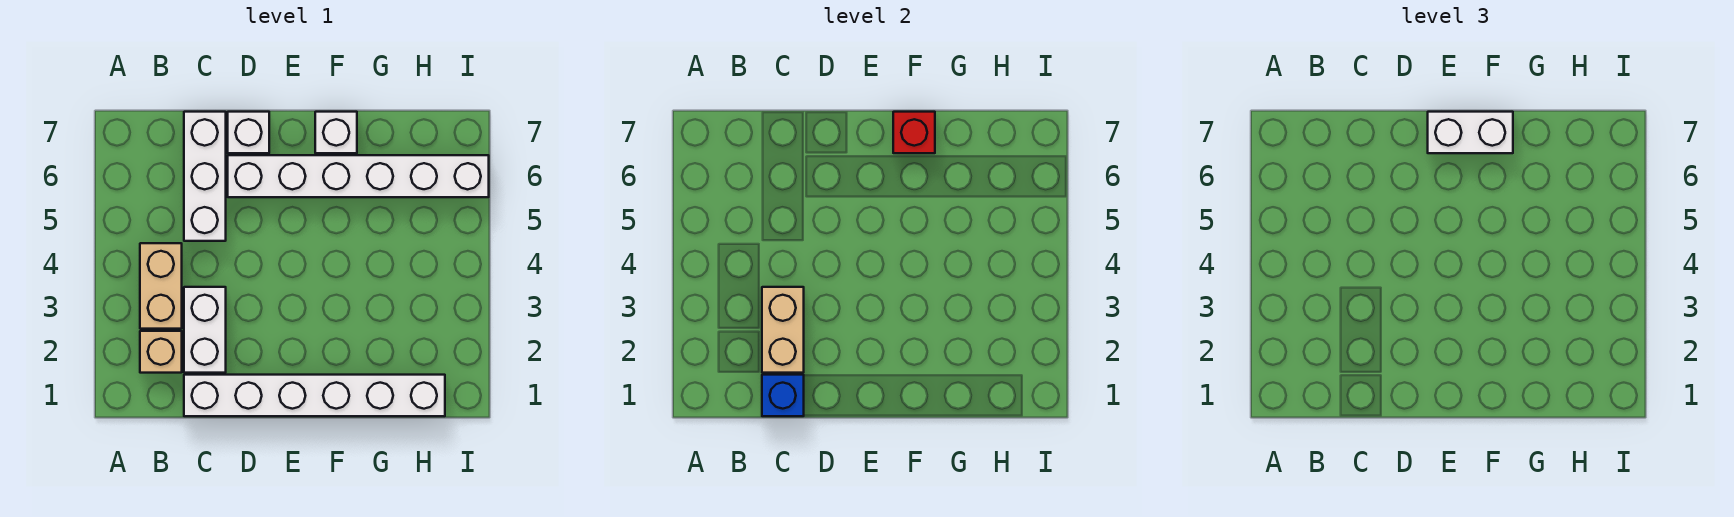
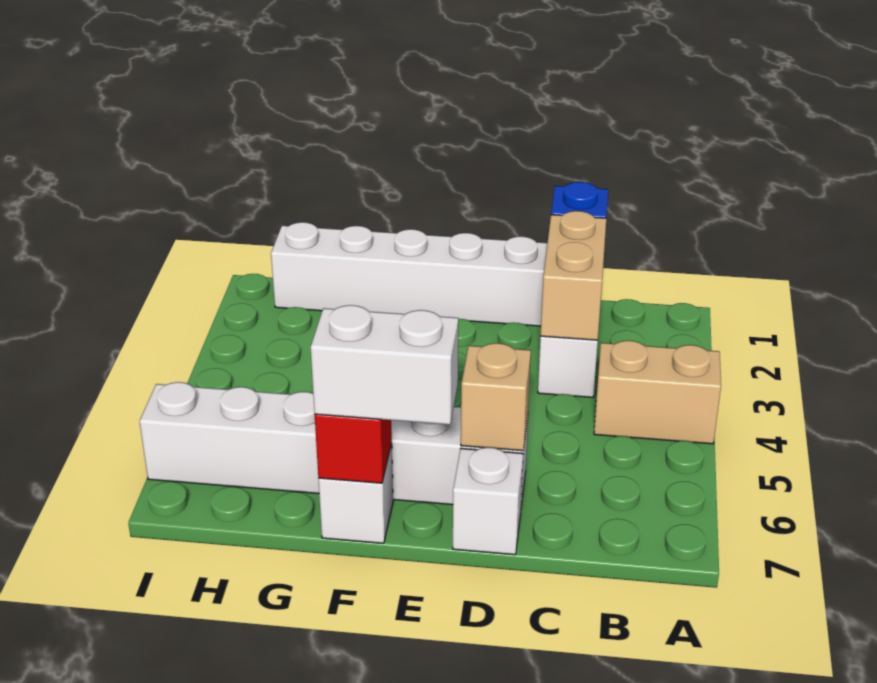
tan brick B2 level 1 -> tan brick D6 level 2
tan brick B3:B4 level 1 -> tan brick A4:B4 level 1
white brick C5:C7 level 1 -> none

